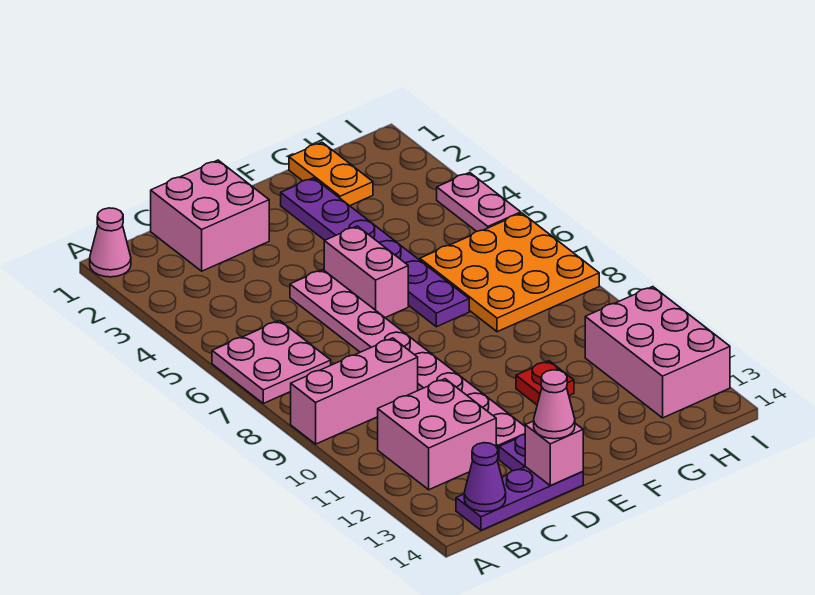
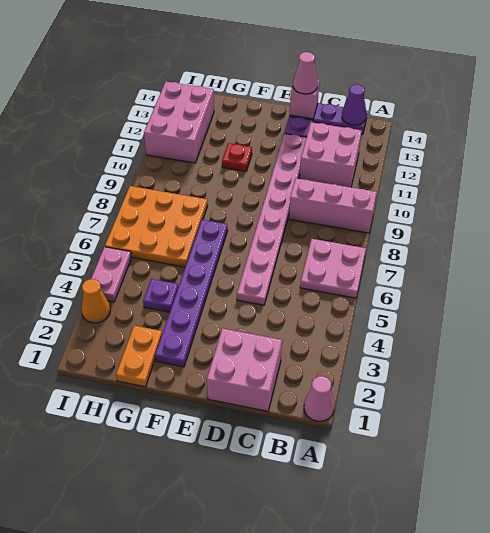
pink brick E5:E6 level 1 -> none
none -> purple plate G4 level 1
none -> orange cone I3 level 1

